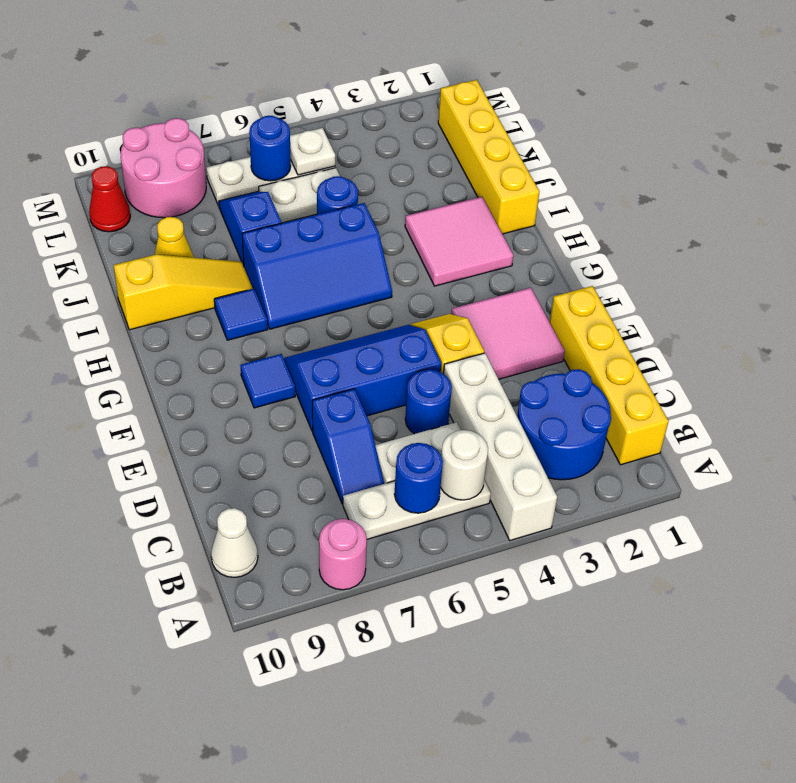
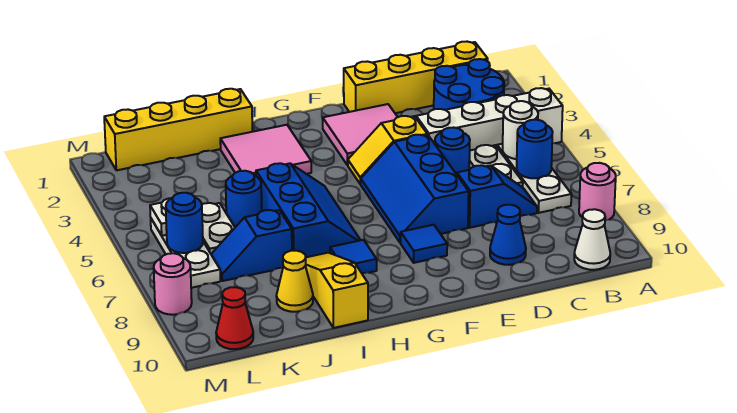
none -> blue cone D9 level 1
pink round brick L8:M9 level 1 -> pink round brick M8 level 1

